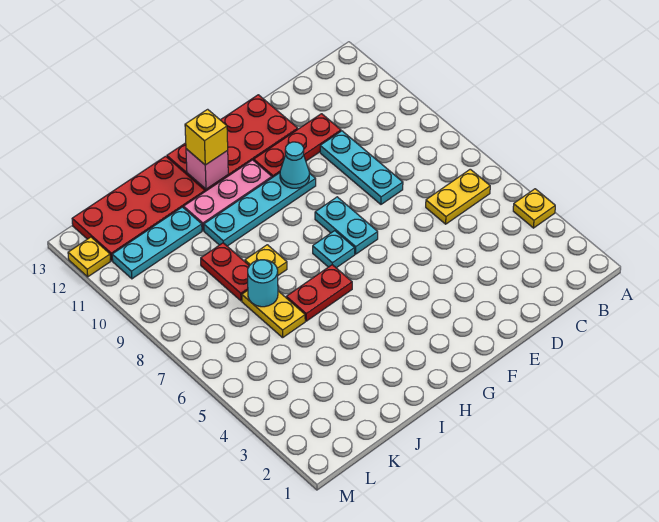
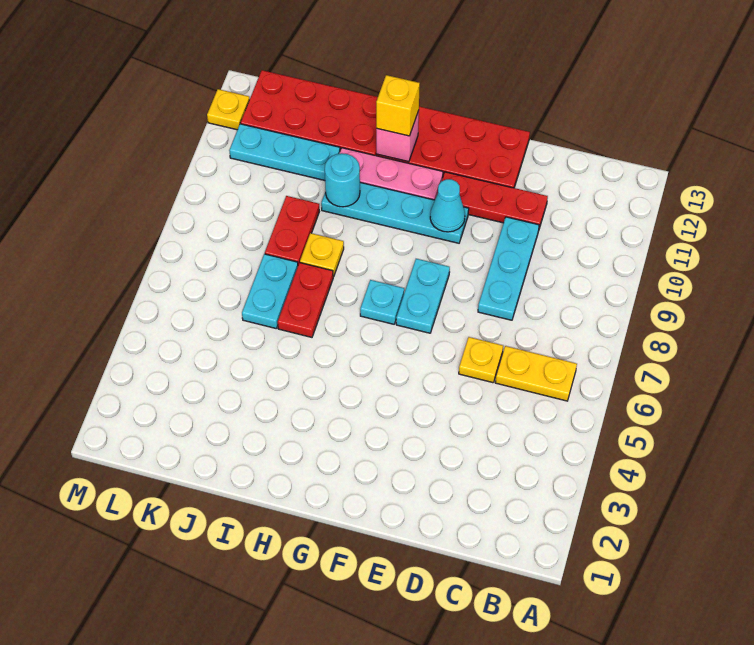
yellow plate A4 level 1 -> yellow plate D6 level 1
red plate H6:I6 level 1 -> red plate I6:I7 level 1
yellow plate J6:J7 level 1 -> cyan plate J6:J7 level 1
cyan round brick J7 level 2 -> cyan round brick I10 level 2

